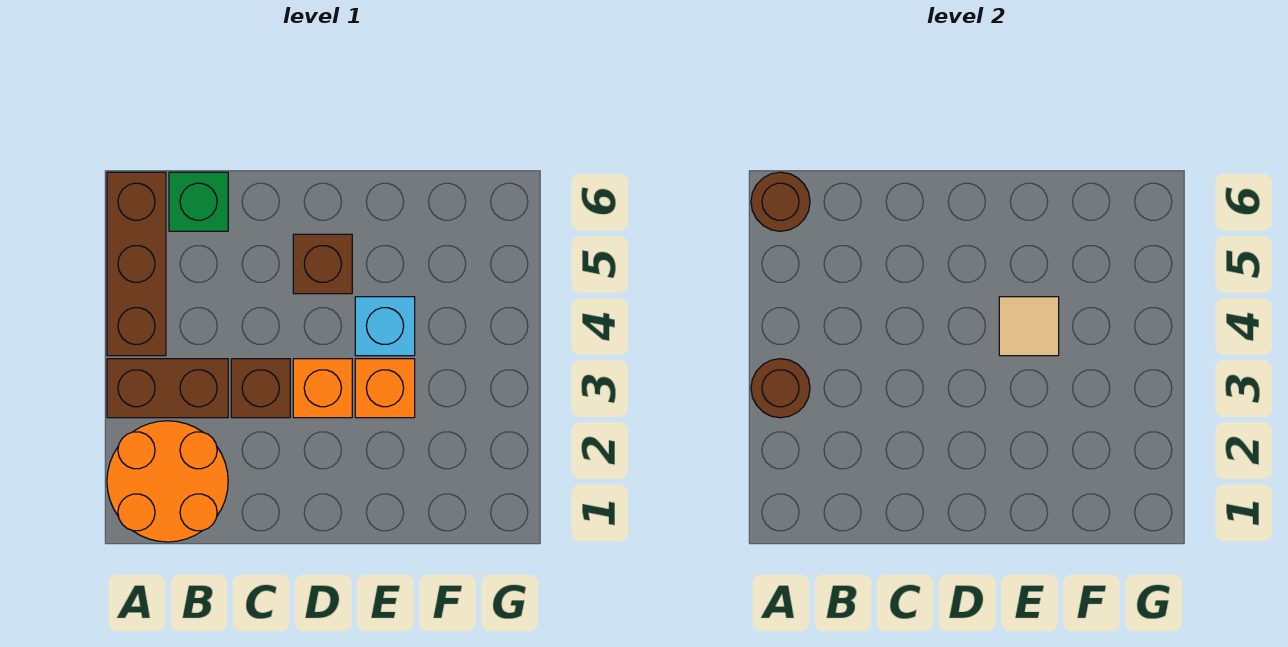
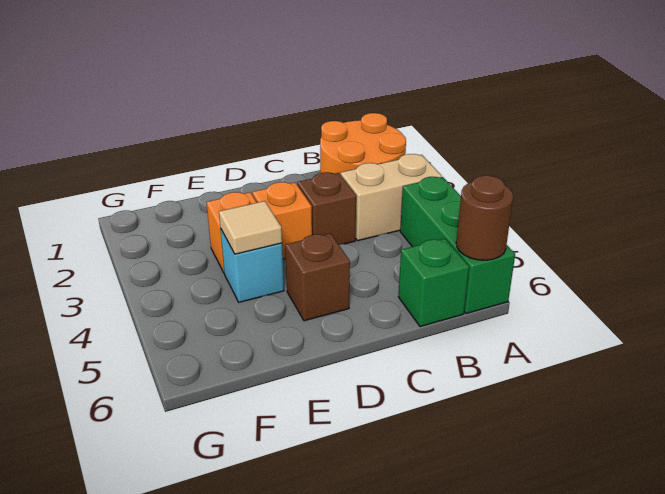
brown brick A3:B3 level 1 -> tan brick A3:B3 level 1
brown round brick A3 level 2 -> none
brown brick A4:A6 level 1 -> green brick A4:A6 level 1

